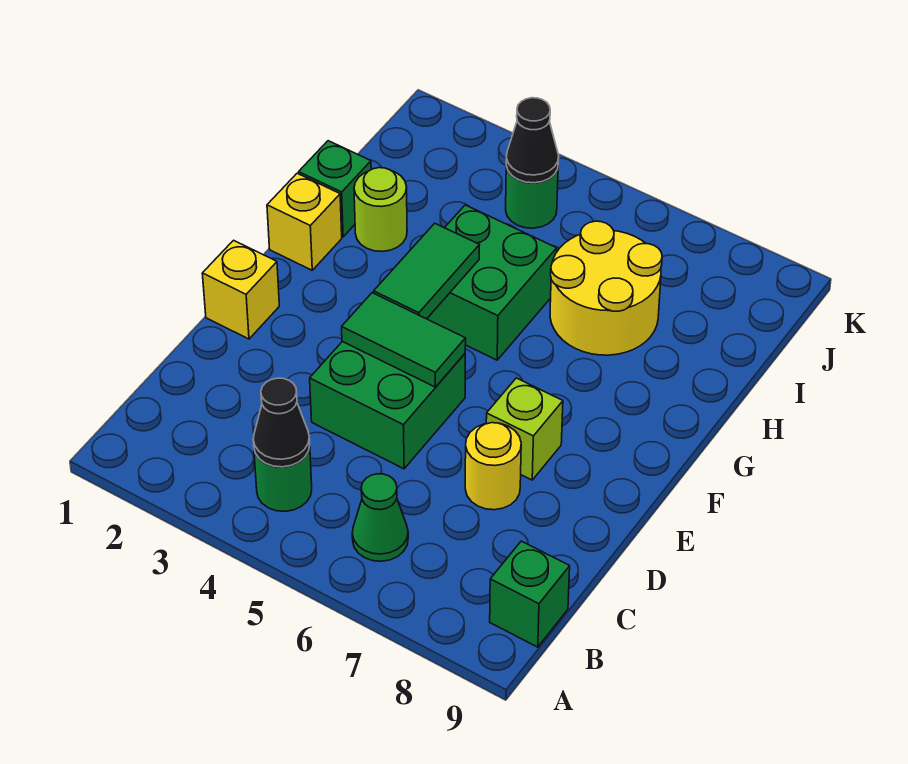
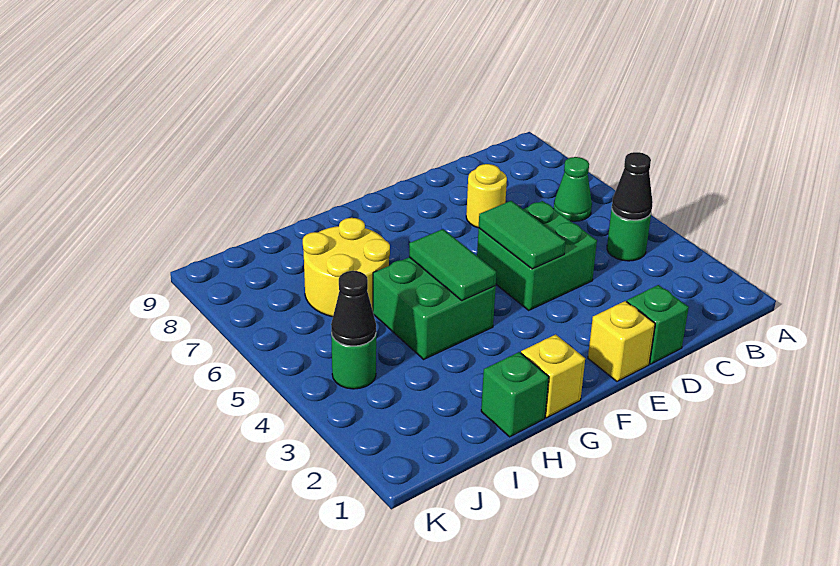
green brick B9 level 1 -> green brick D1 level 1
lime brick E7 level 1 -> none
green tile F4:G4 level 2 -> green tile G4:G5 level 2
lime round brick H2 level 1 -> none

